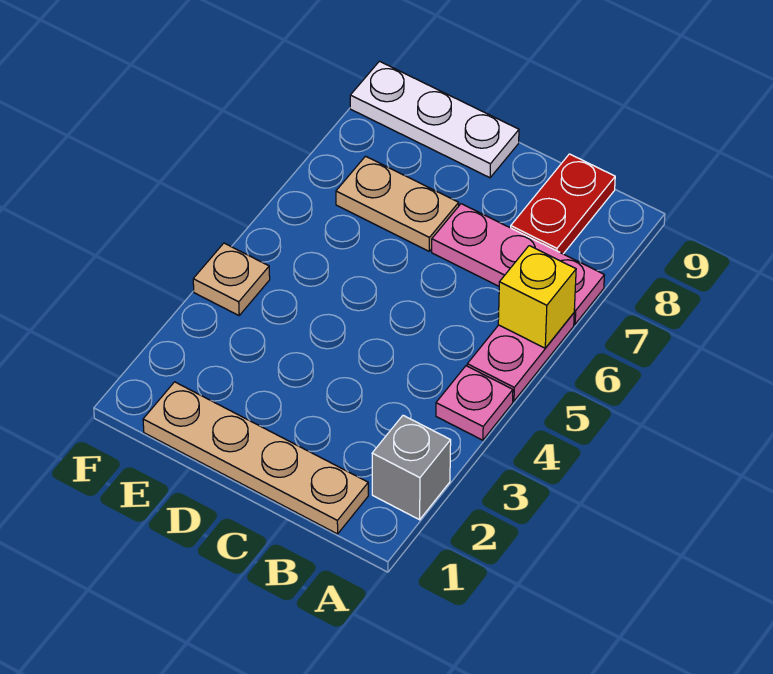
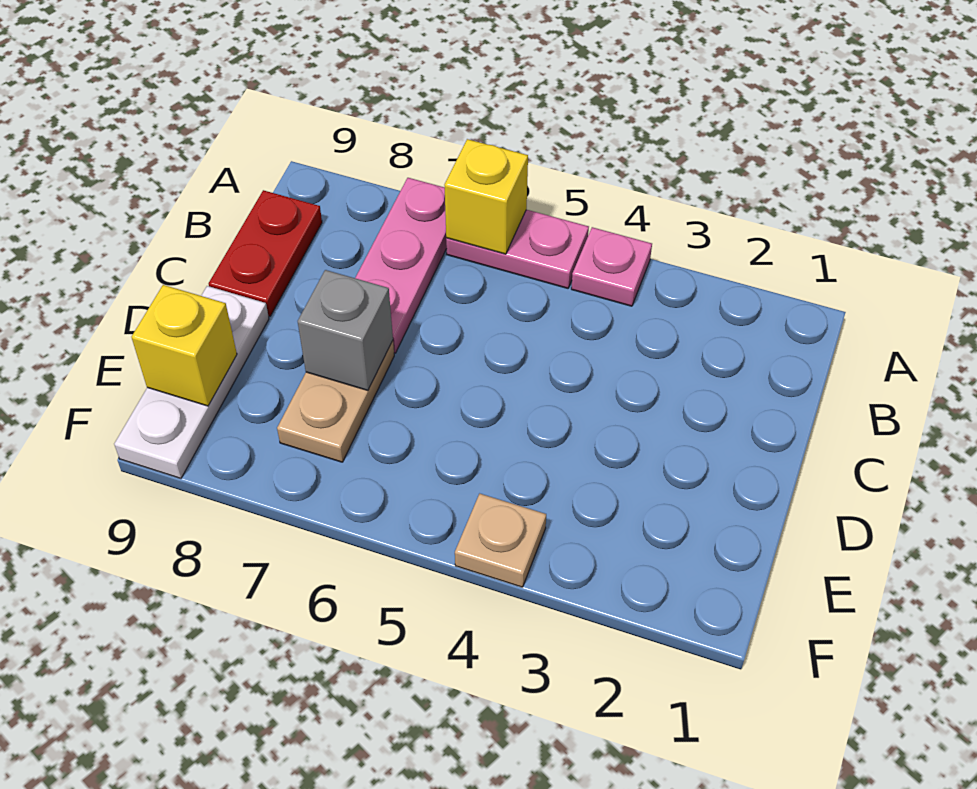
grey brick A2 level 1 -> grey brick D7 level 2
tan plate B1:E1 level 1 -> none
red plate B8:B9 level 1 -> red plate B9:C9 level 1
none -> yellow brick E9 level 2

